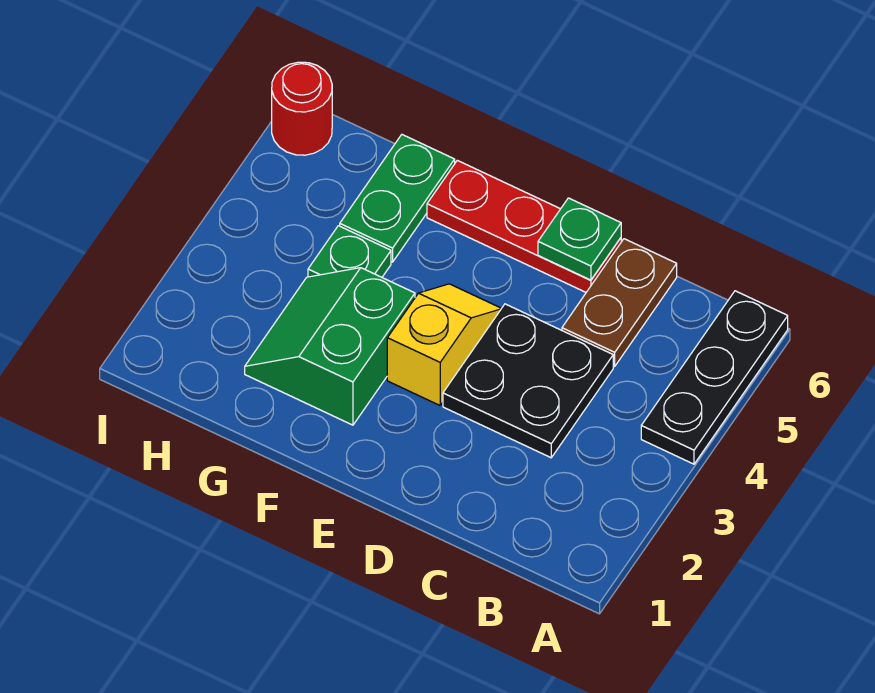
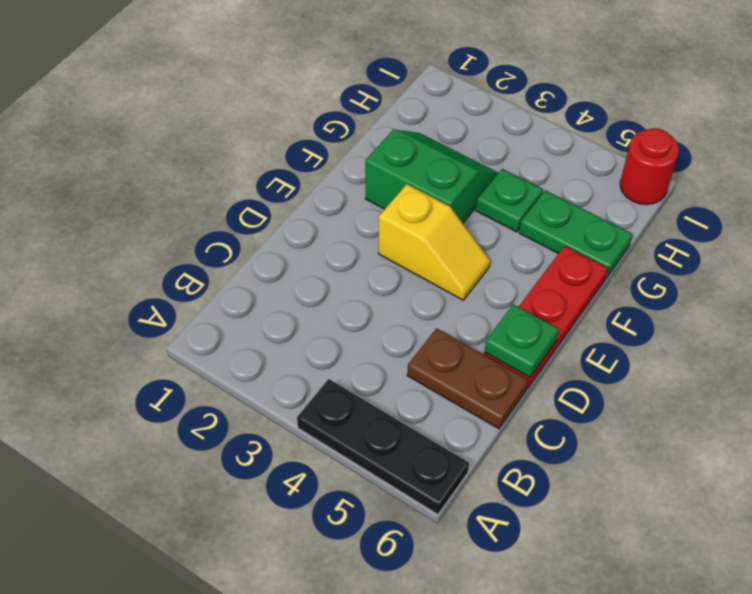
black plate C3:D4 level 1 -> none

